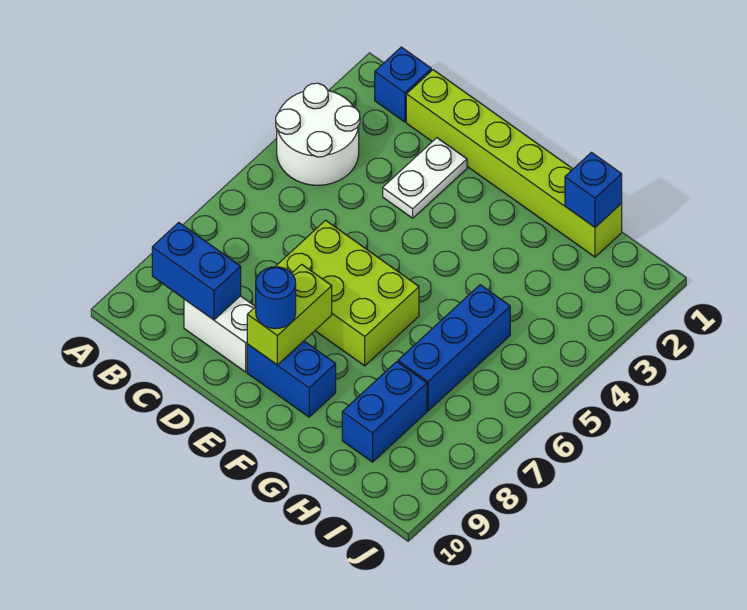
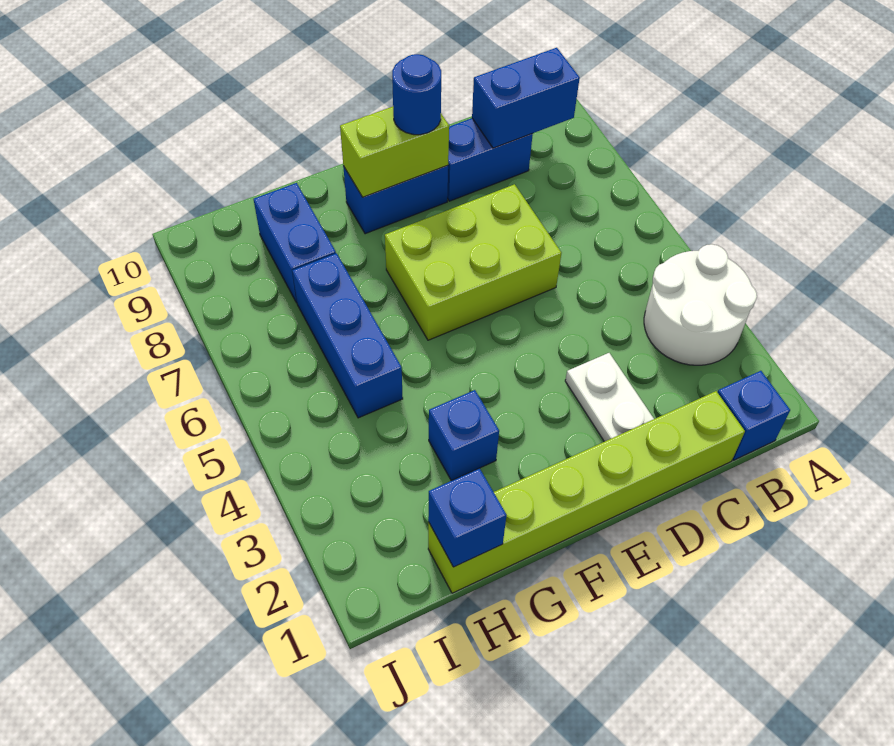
white brick C9:D9 level 1 -> blue brick C9:D9 level 1
lime brick E8:E9 level 2 -> lime brick E9:F9 level 2
none -> blue brick G3 level 1

